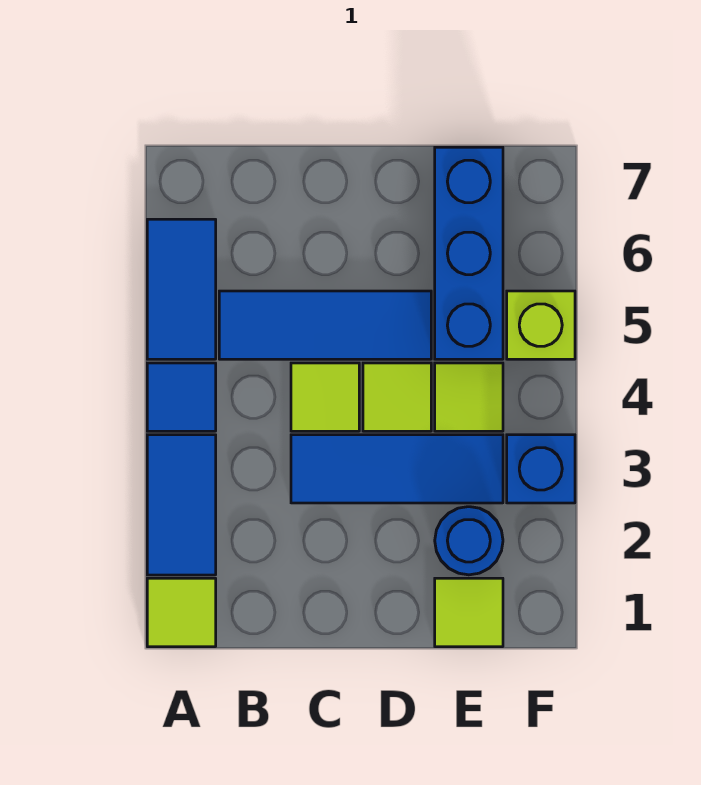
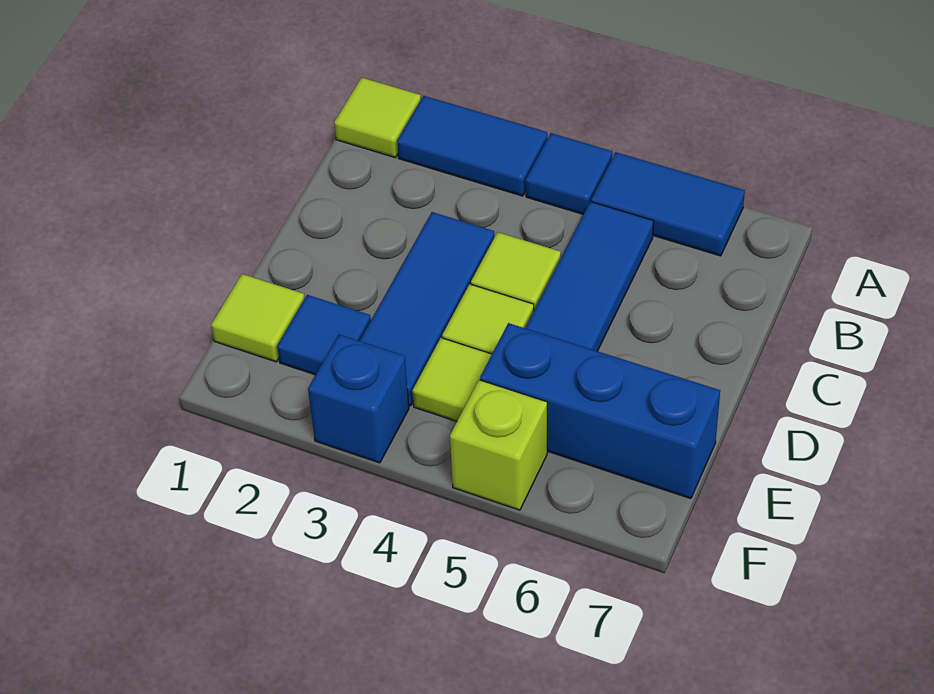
blue round brick E2 level 1 -> blue tile E2 level 1

